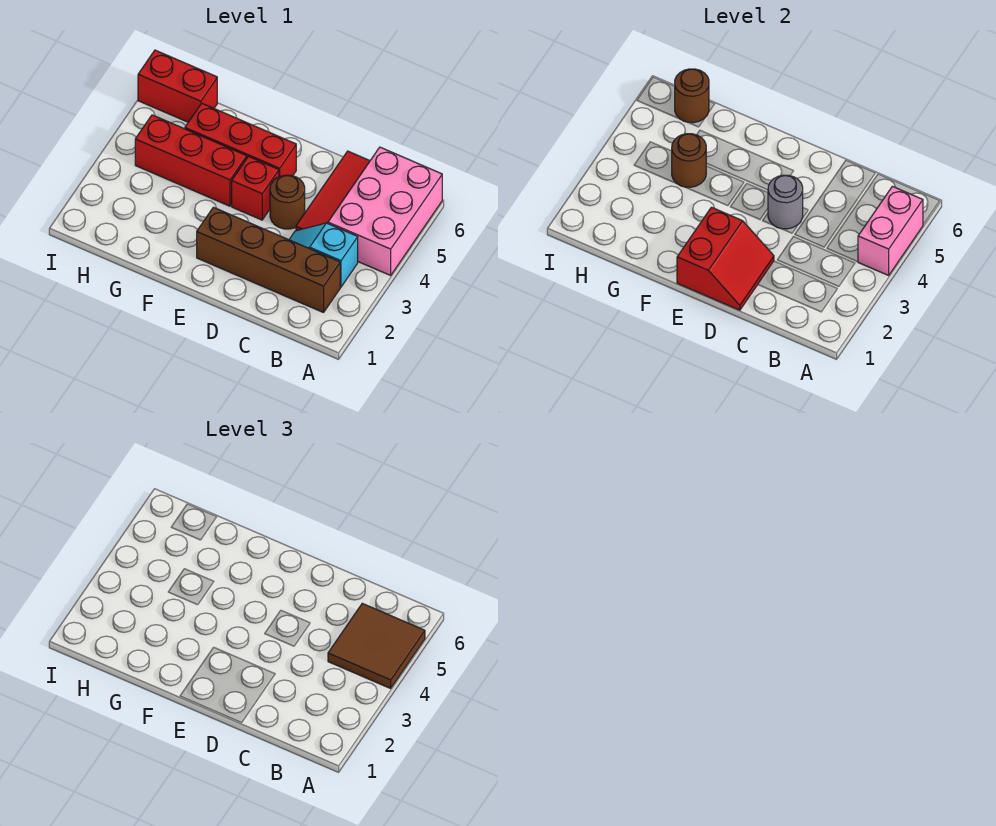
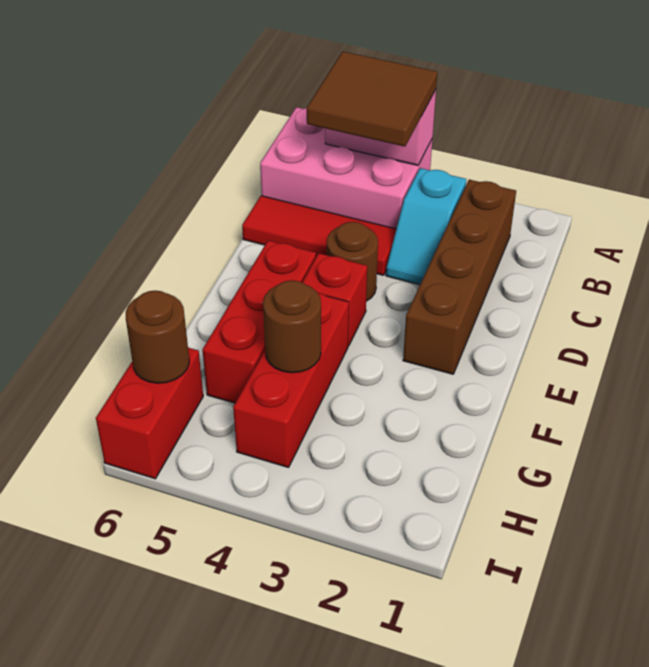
red slope D1:E2 level 2 top E -> none
grey round brick D4 level 2 -> none

